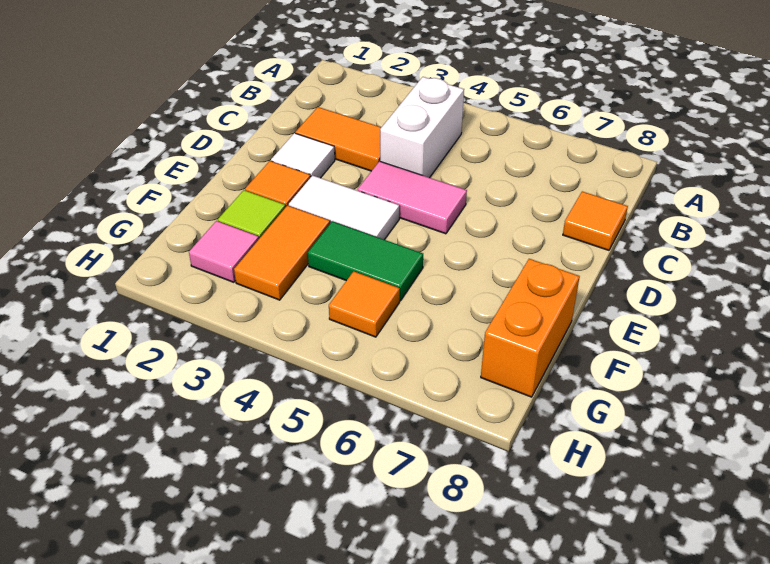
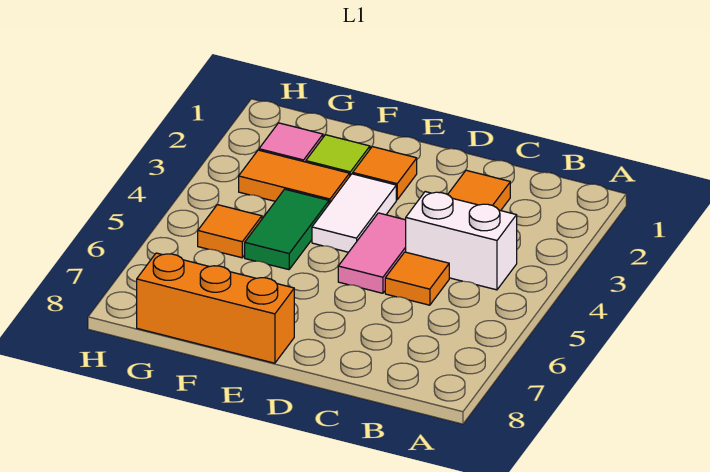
orange tile C8 level 1 -> orange tile C5 level 1
white tile D2 level 1 -> none
orange brick F8:G8 level 1 -> orange brick E8:G8 level 1

